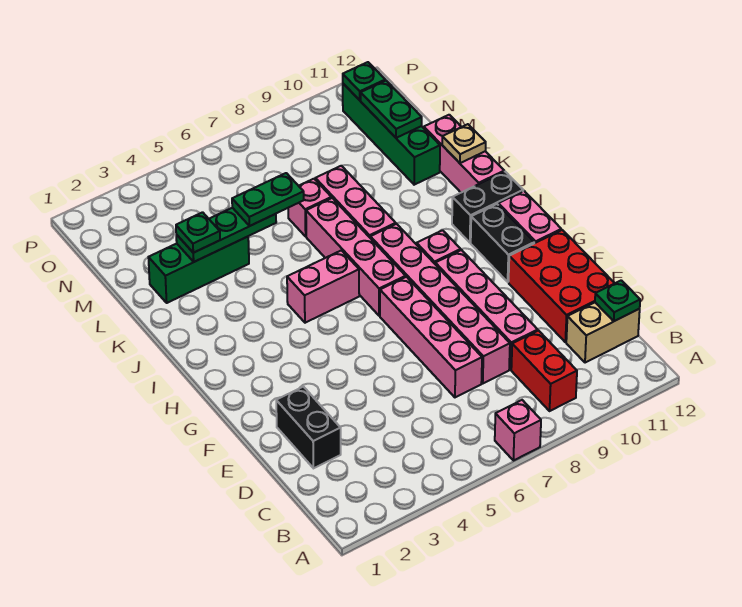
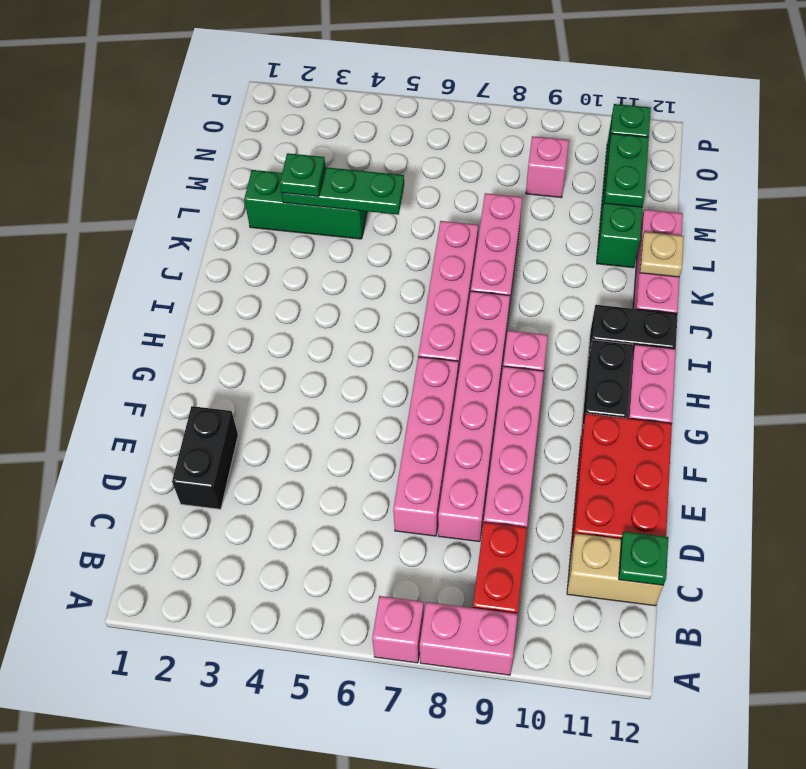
pink brick I5:I6 level 1 -> pink brick A8:A9 level 1
green plate L5:L6 level 3 -> none
pink brick L7 level 1 -> pink brick N9 level 1

